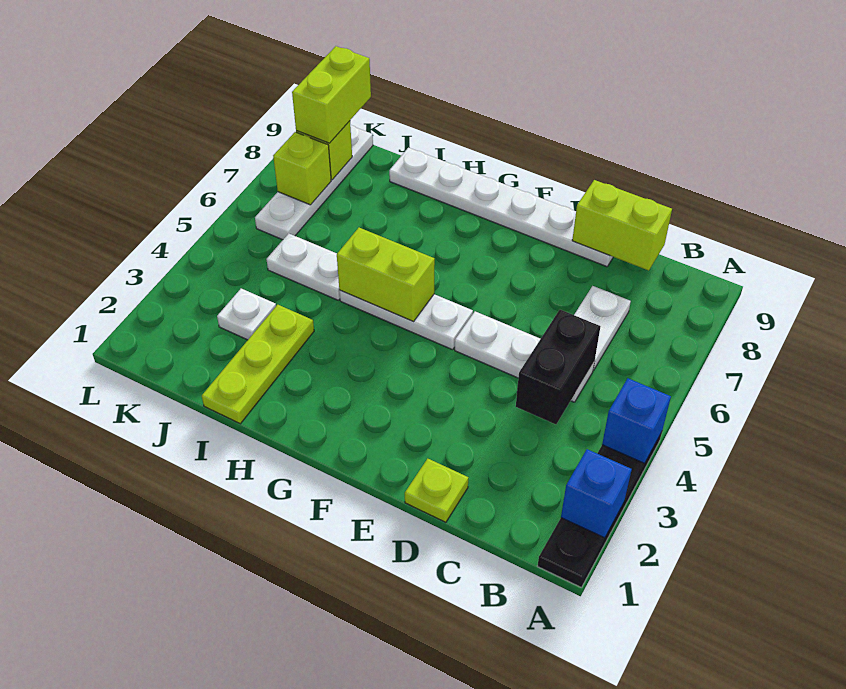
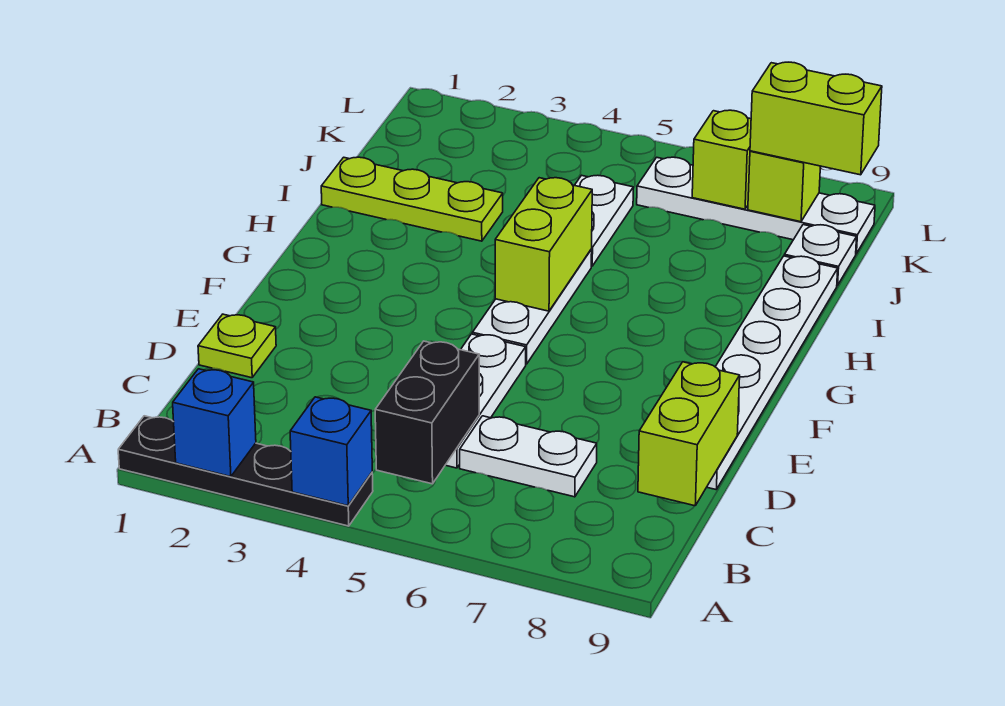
black brick C4:C5 level 2 -> black brick B5:C5 level 2
white plate J3 level 1 -> white plate J9 level 1

